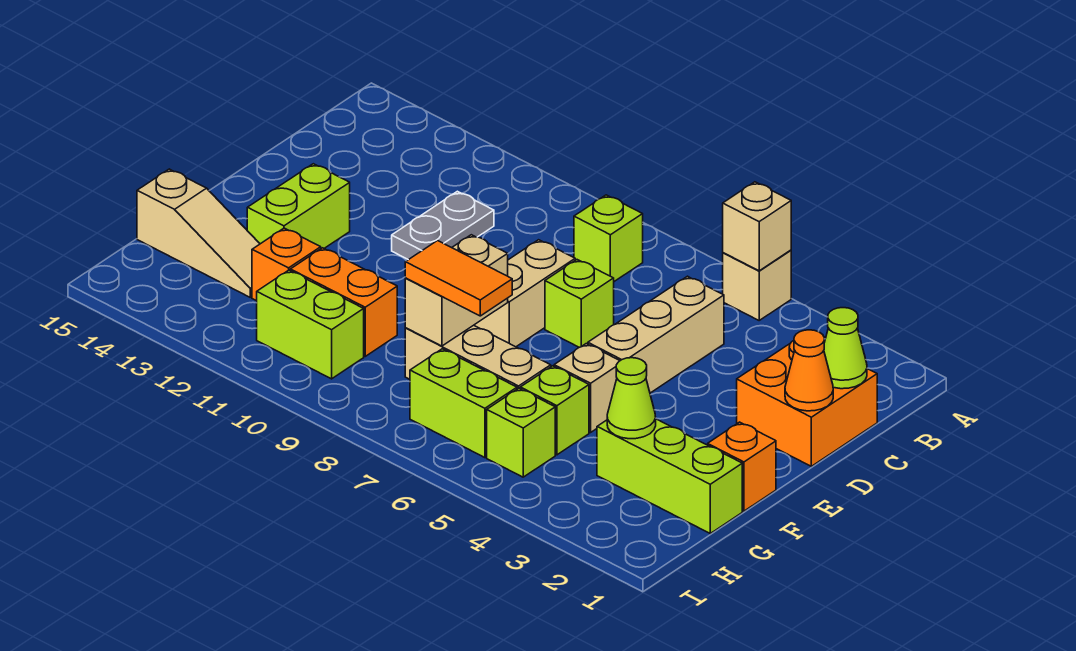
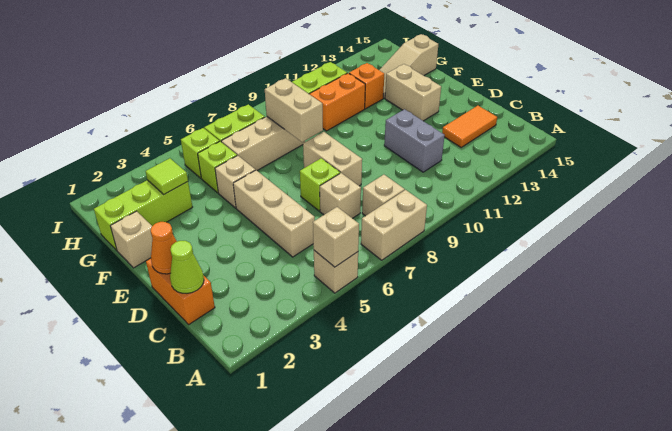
none -> tan brick A7:A8 level 1
lime brick B8 level 1 -> tan brick B8 level 1
orange brick C1:D2 level 1 -> orange brick C1:D1 level 1
none -> tan brick C7 level 1
grey plate C11:D11 level 1 -> grey brick C11:D11 level 1
lime brick E13:F13 level 1 -> tan brick E13:F13 level 1
orange brick F1 level 1 -> tan brick F1 level 1
lime cone G3 level 2 -> lime tile G3 level 2
orange tile G7:G8 level 3 -> orange tile C13:C14 level 1

